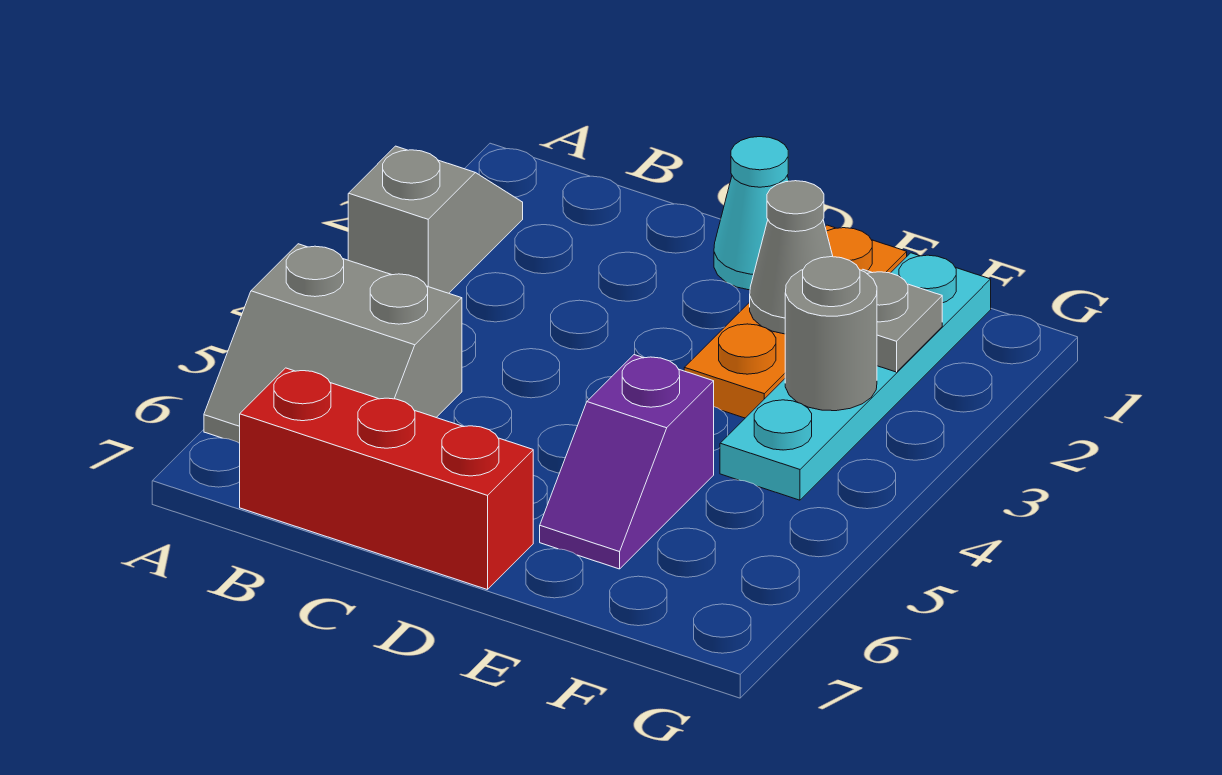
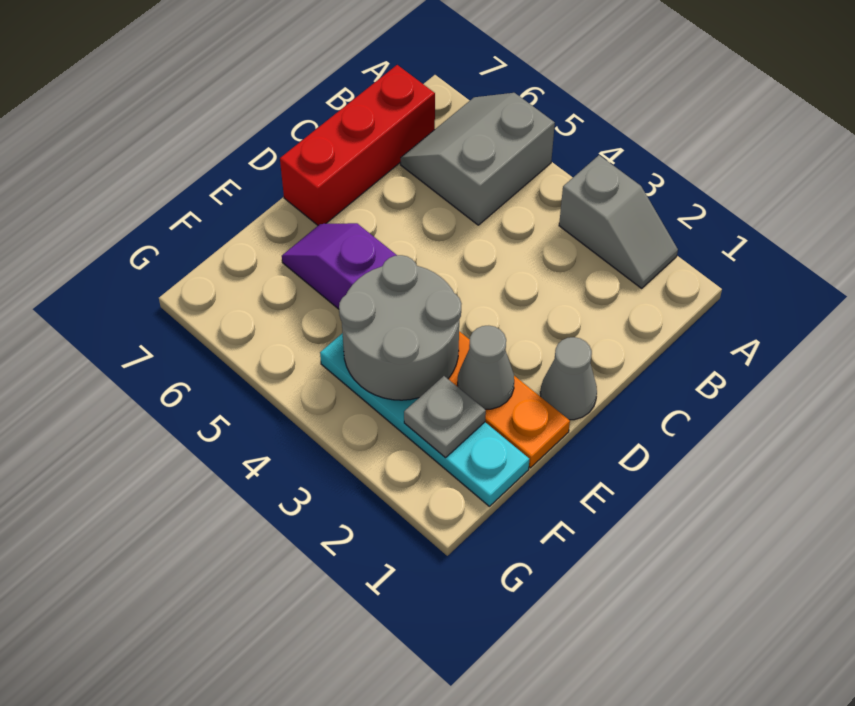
cyan cone D1 level 1 -> grey cone D1 level 1
grey round brick F3 level 2 -> grey round brick E3:F4 level 2

